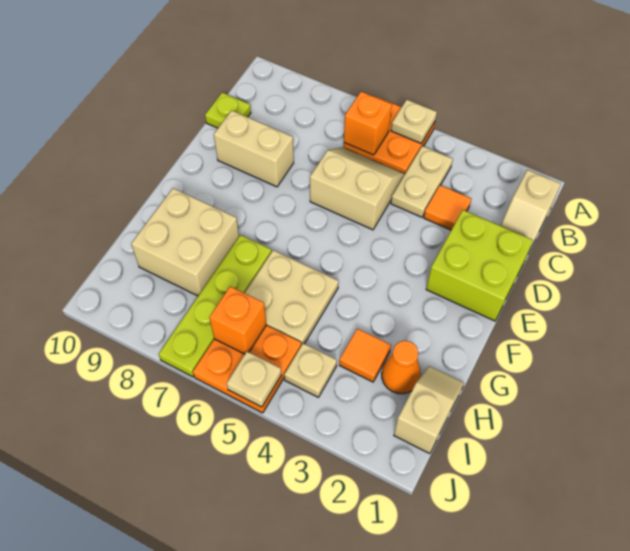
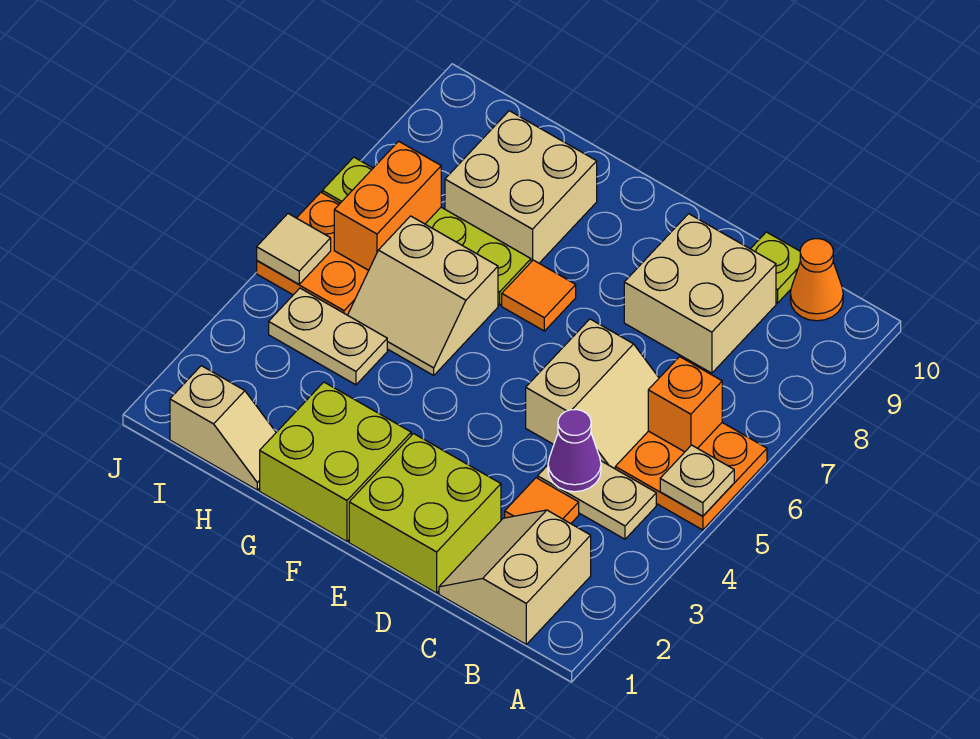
tan slope B1:C1 level 1 top B -> tan slope B1:C2 level 1 top B
none -> purple cone C4 level 2
tan brick D8:D9 level 1 -> tan brick C8:D9 level 1
none -> lime brick F1:G2 level 1
tan plate G5:H6 level 1 -> tan slope G5:H6 level 1 top 6
orange cone H2 level 1 -> orange cone B10 level 1
orange tile H3 level 1 -> orange tile F7 level 1
tan plate I4 level 1 -> tan plate H4:I4 level 1
orange brick I6 level 2 -> orange brick I6:I7 level 2
tan plate J5 level 2 -> tan tile J5 level 2

